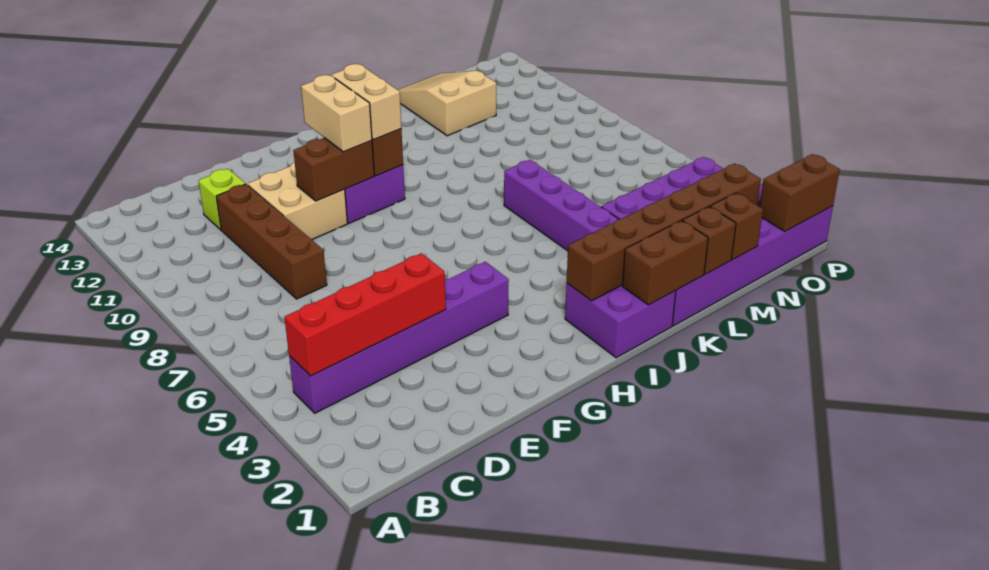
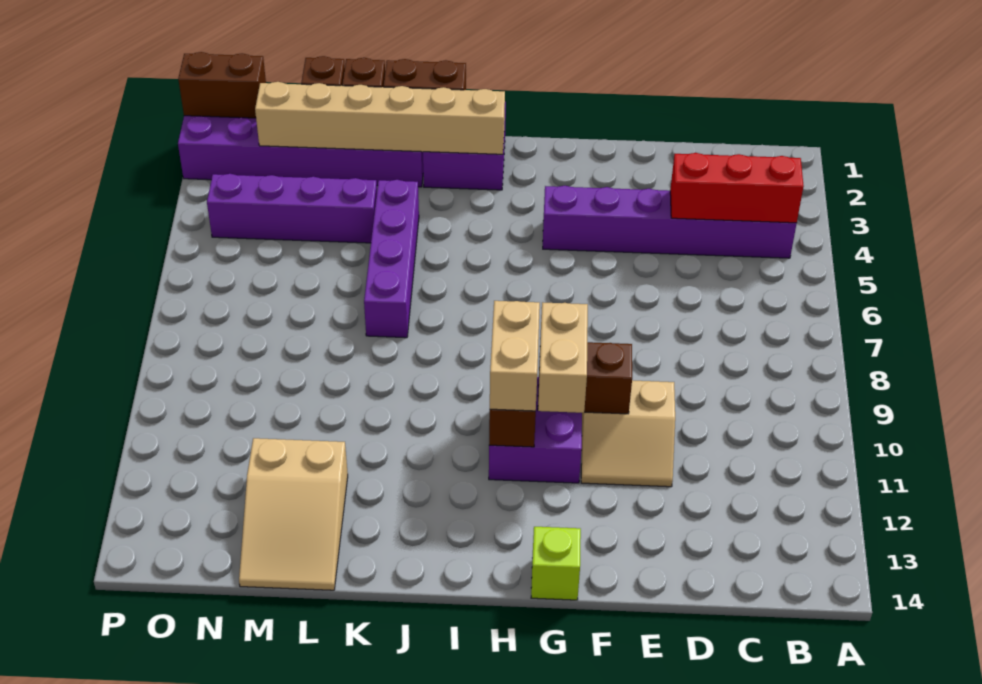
red brick B4:E4 level 2 -> red brick B4:D4 level 2
brown brick D8:D11 level 1 -> none
lime brick D12 level 1 -> lime brick G14 level 1
tan brick E10:F11 level 1 -> tan slope E10:F11 level 1 top 10
brown brick I2:N2 level 2 -> tan brick I2:N2 level 2

